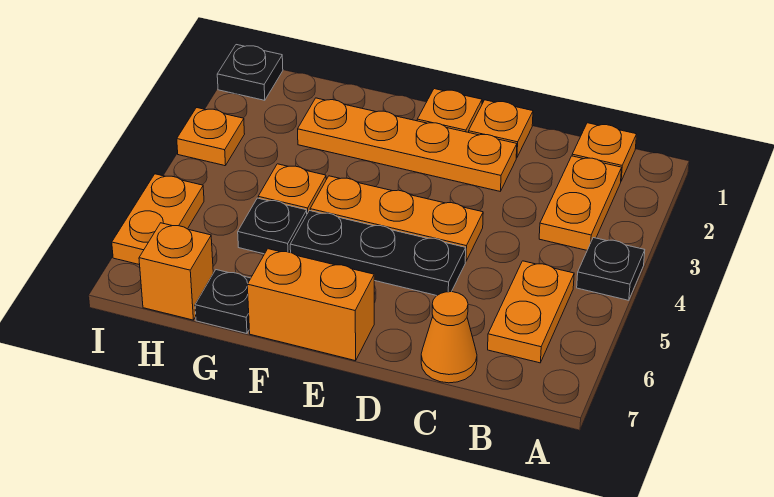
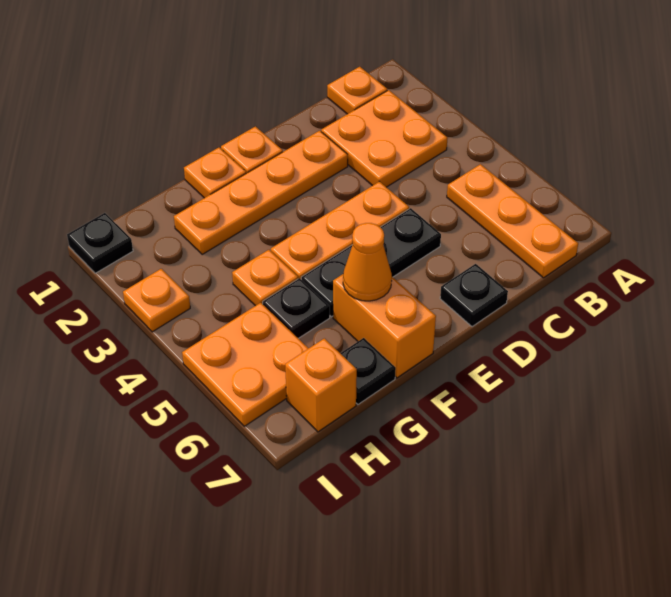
black plate A4 level 1 -> black plate D7 level 1
orange plate B2:B3 level 1 -> orange plate B2:C3 level 1
orange plate B5:B6 level 1 -> orange plate B5:B7 level 1
orange cone C7 level 1 -> orange cone F6 level 2
orange plate D1 level 1 -> orange plate F1 level 1
orange brick E7:F7 level 1 -> orange brick F6:F7 level 1
orange plate I5:I6 level 1 -> orange plate H5:I6 level 1

